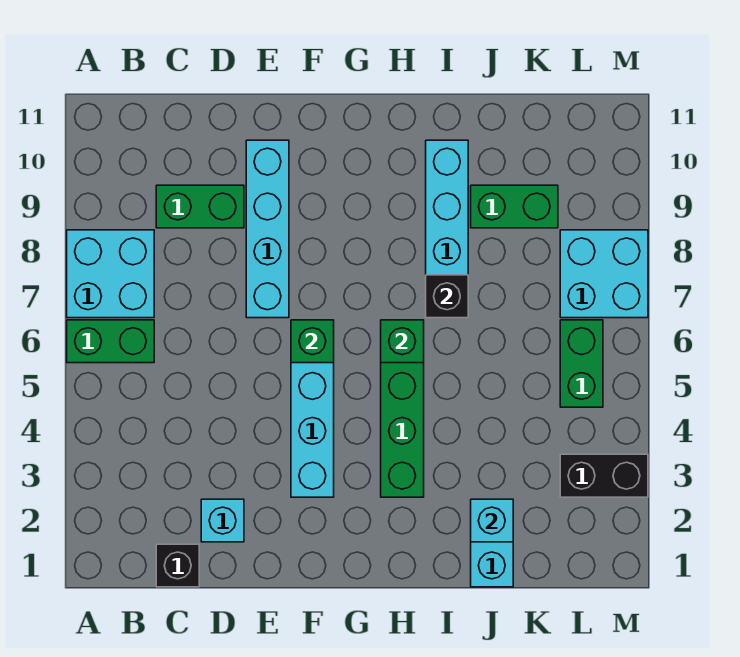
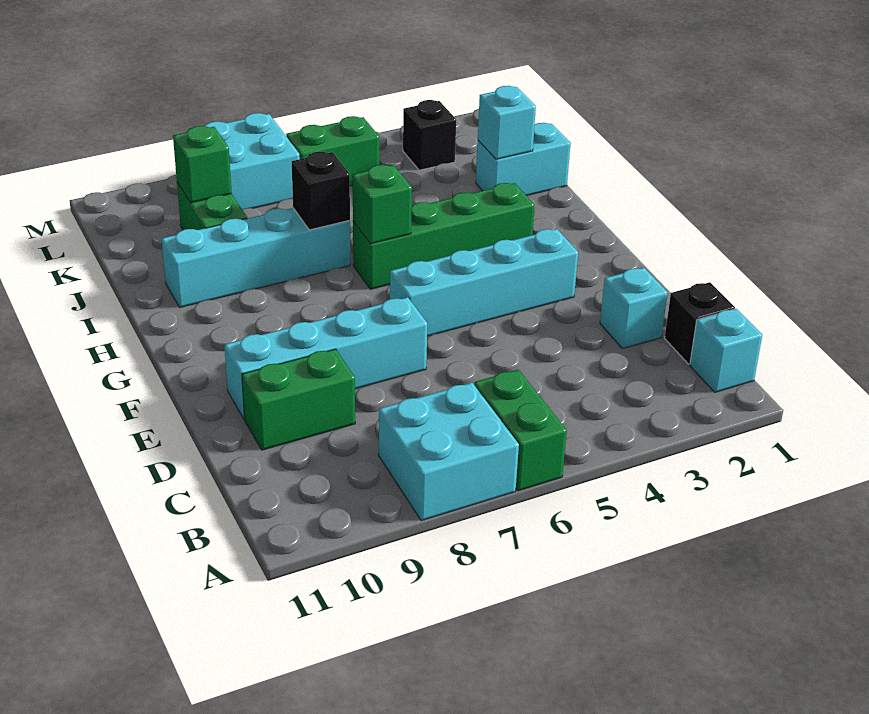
none -> cyan brick B1 level 1
green brick C9:D9 level 1 -> green brick D9:D10 level 1
green brick F6 level 2 -> green brick K9 level 2
black brick L3:M3 level 1 -> black brick L3 level 1

